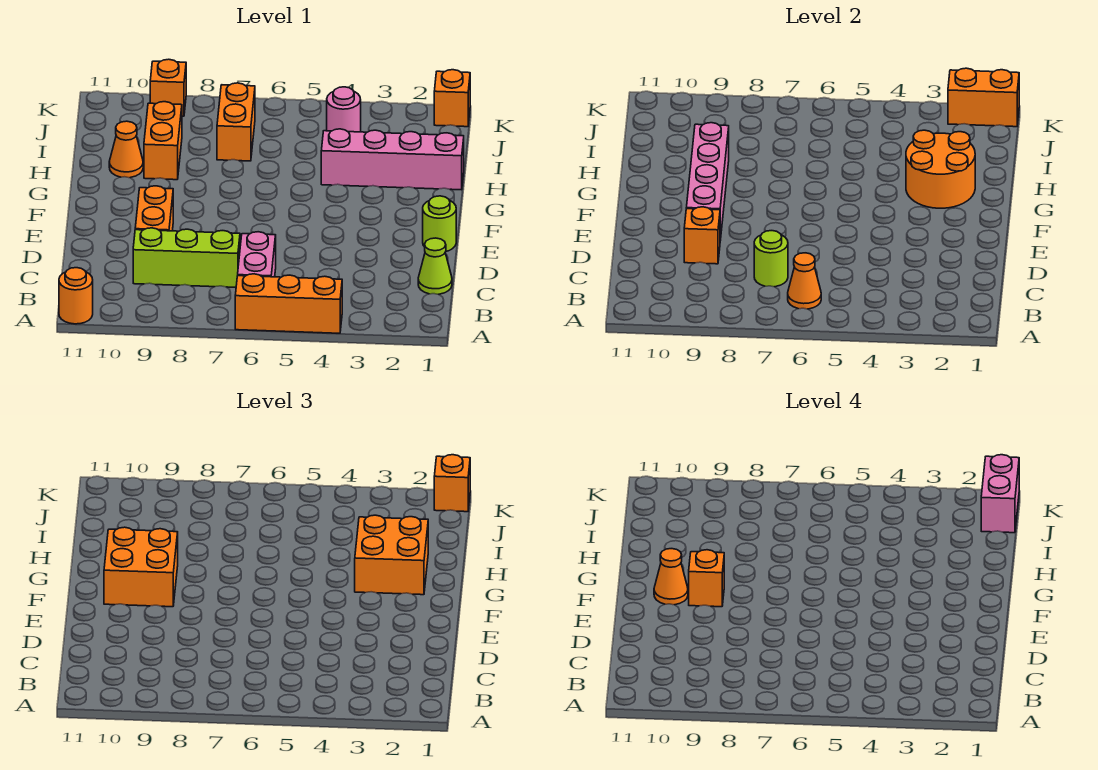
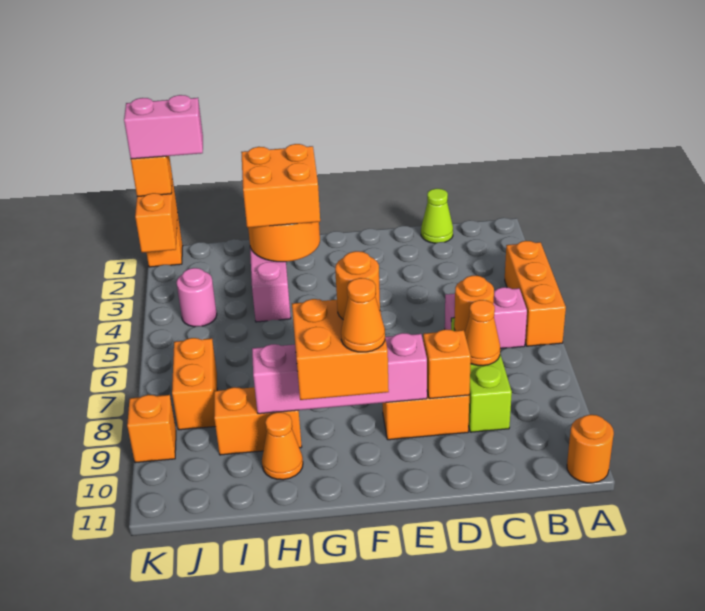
orange cone B6 level 2 -> orange cone C8 level 2
lime round brick C7 level 2 -> orange round brick C7 level 2
lime round brick E1 level 1 -> none
orange brick F9 level 4 -> orange round brick F9 level 4
orange brick I7:J7 level 1 -> orange brick J7:J8 level 1

